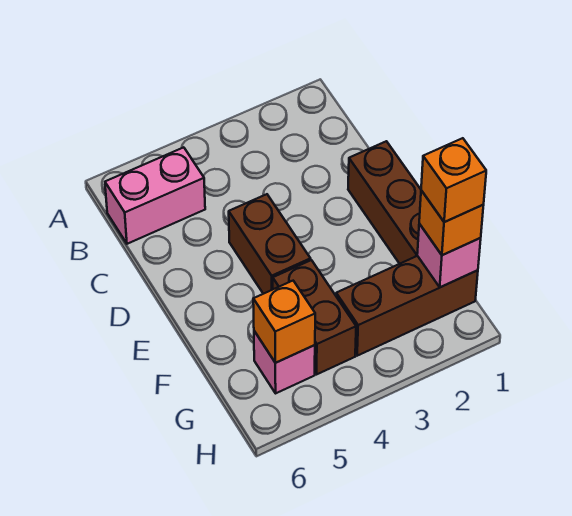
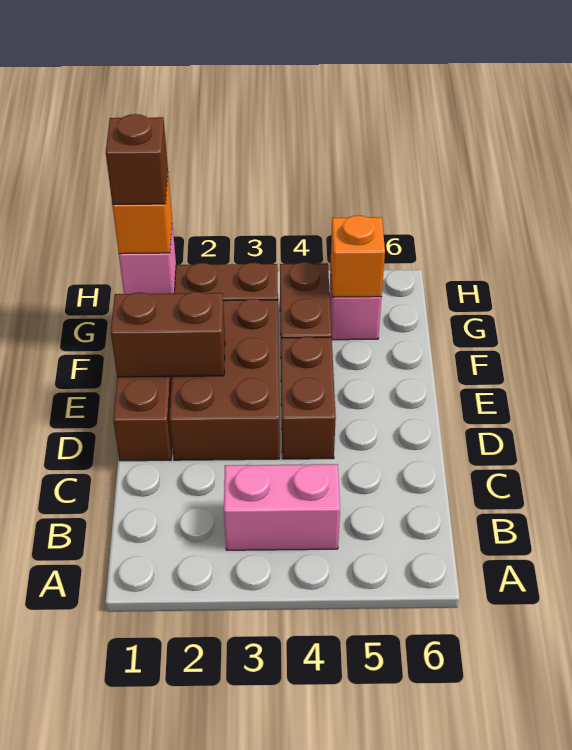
pink brick B5:B6 level 1 -> pink brick B3:B4 level 1
none -> brown brick D2:F3 level 1
none -> brown brick E1:E2 level 2
orange brick G1 level 4 -> brown brick G1 level 4

